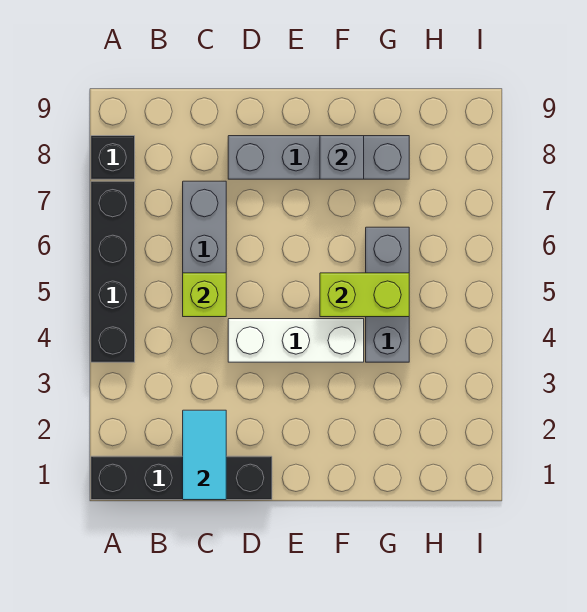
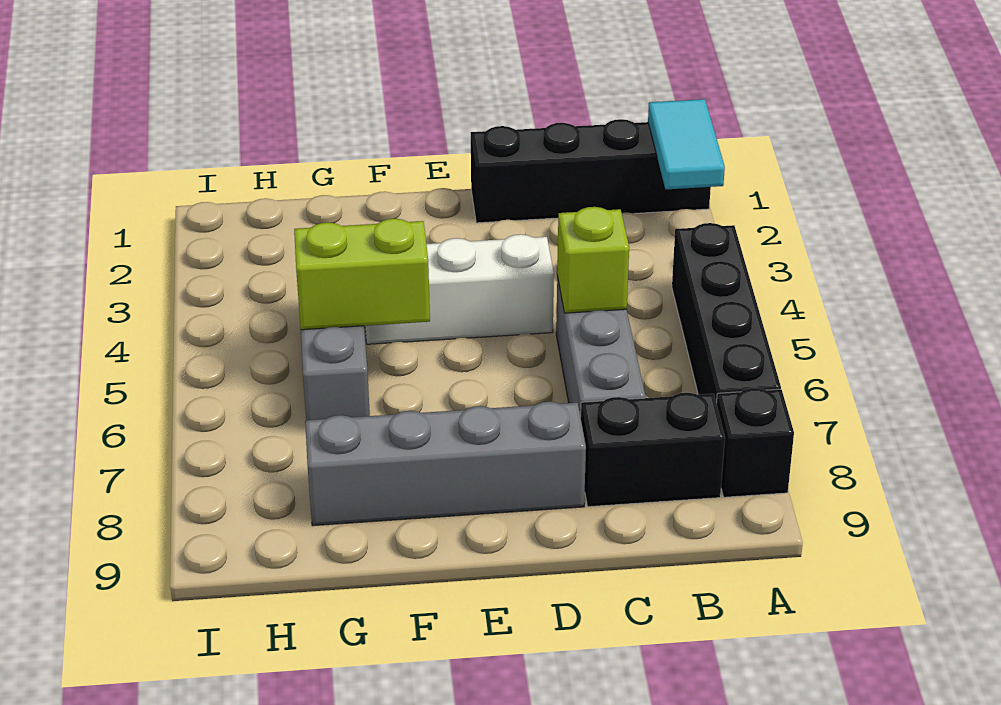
none -> black brick B8:C8 level 1
cyan tile C1:C2 level 2 -> cyan tile A1:A2 level 2
grey brick F8 level 2 -> none

